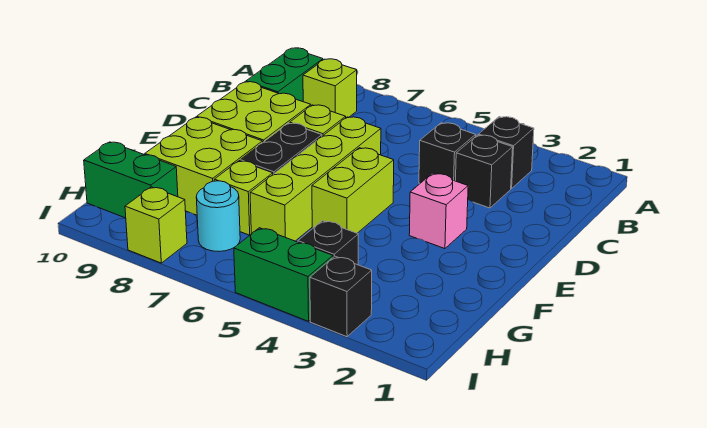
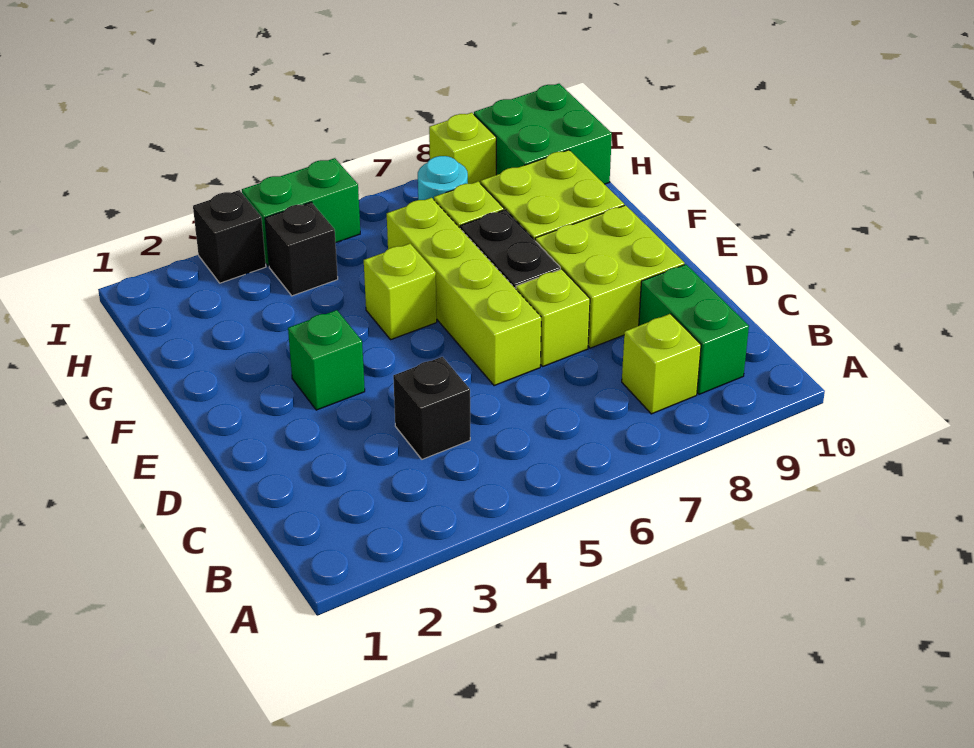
black brick B3 level 1 -> none
black brick C3 level 1 -> none
pink brick E3 level 1 -> green brick E3 level 1
lime brick E5:F5 level 1 -> lime brick F5 level 1
green brick H9:H10 level 1 -> green brick H9:I10 level 1

